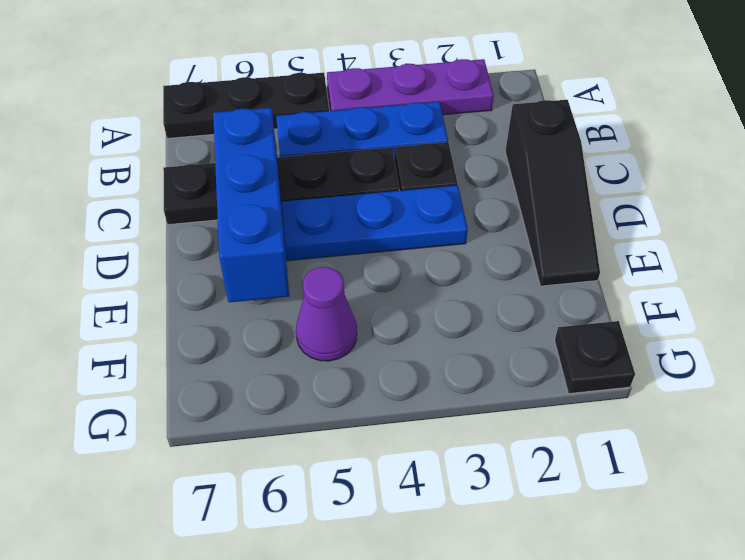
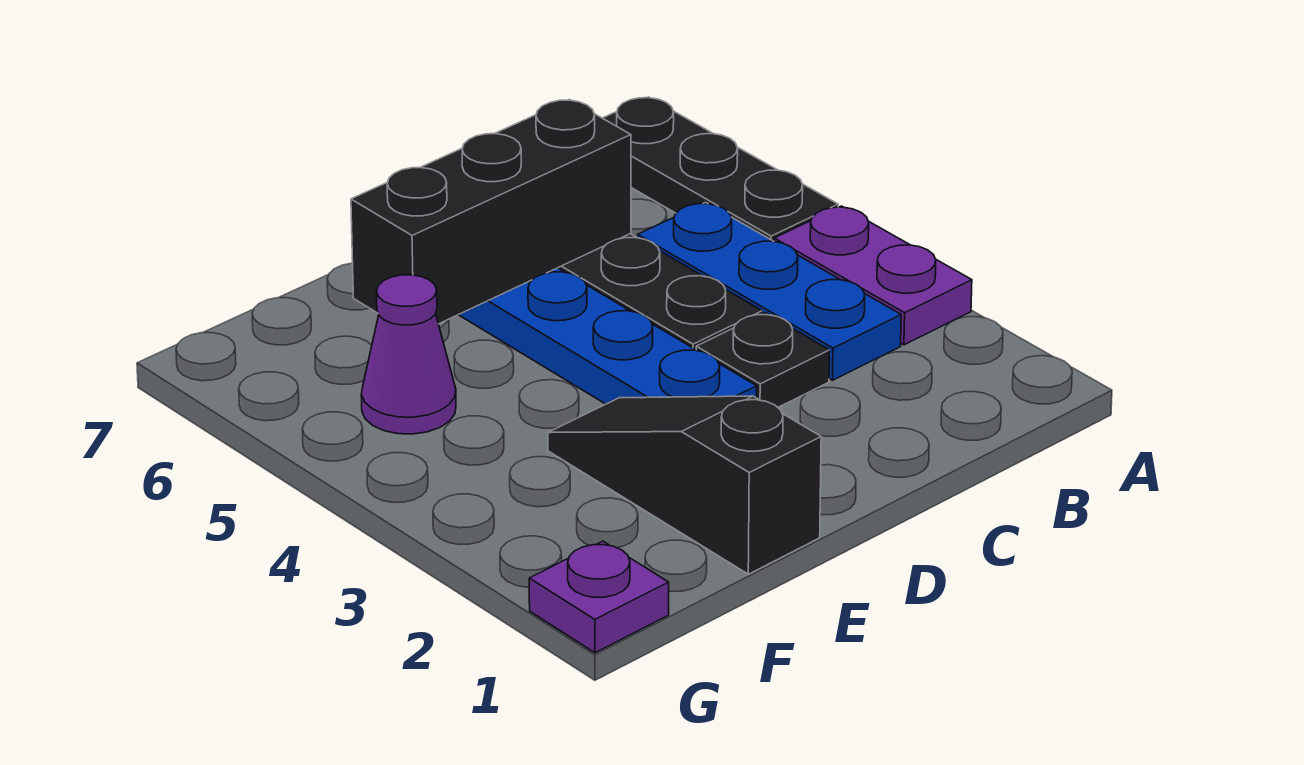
purple plate A2:A4 level 1 -> purple plate A3:A4 level 1
black slope C1:E1 level 1 top C -> black slope E1:E3 level 1 top 1
blue brick C6:E6 level 2 -> black brick C6:E6 level 2
black plate G1 level 1 -> purple plate G1 level 1

